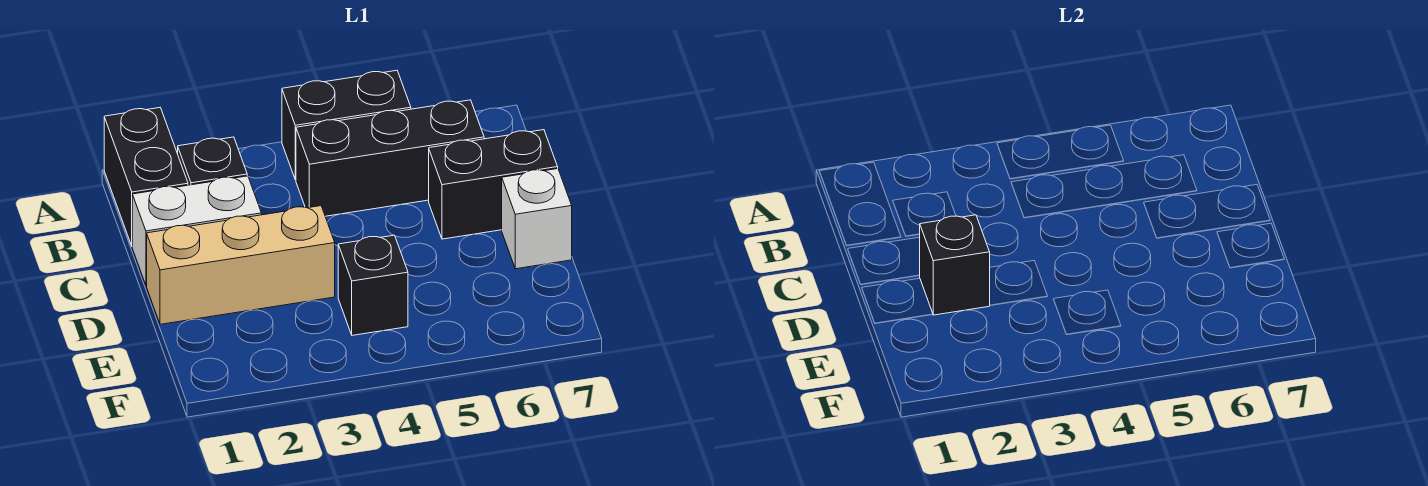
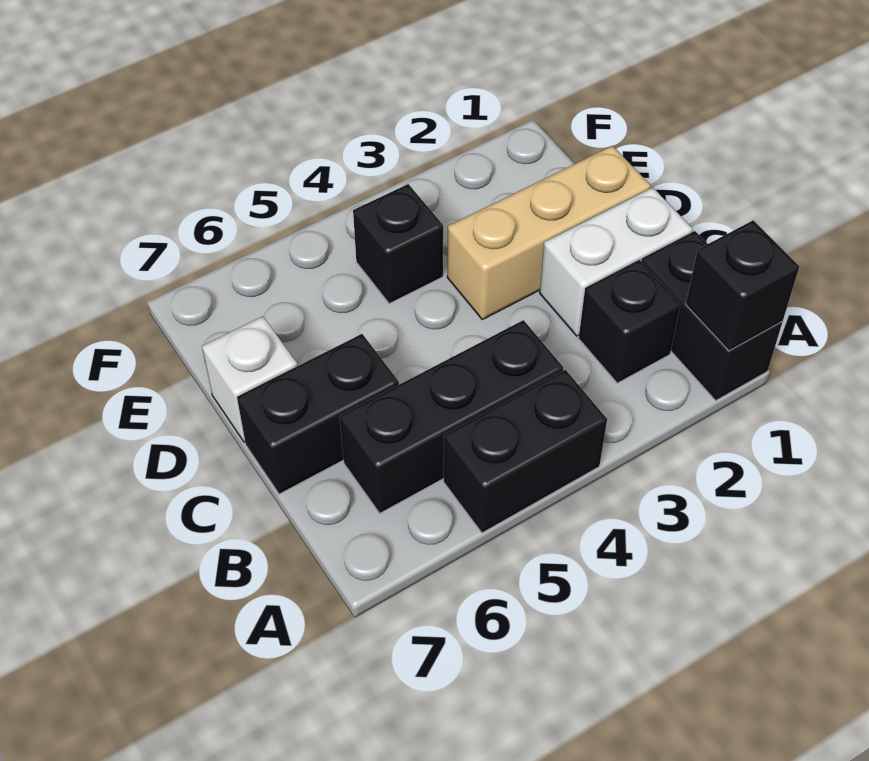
black brick D2 level 2 -> black brick A1 level 2

